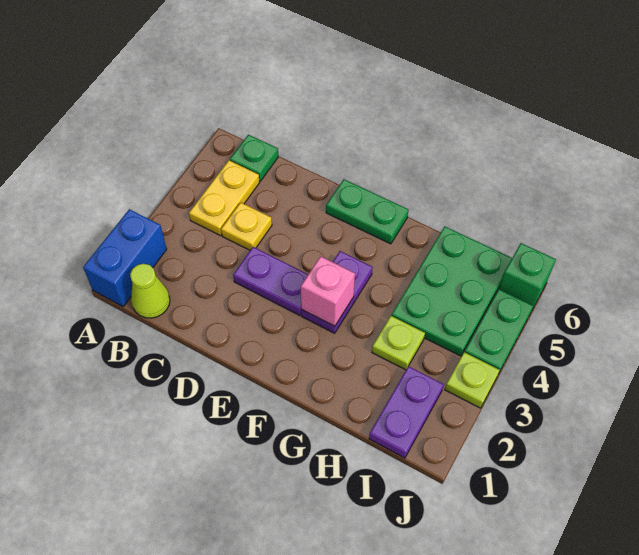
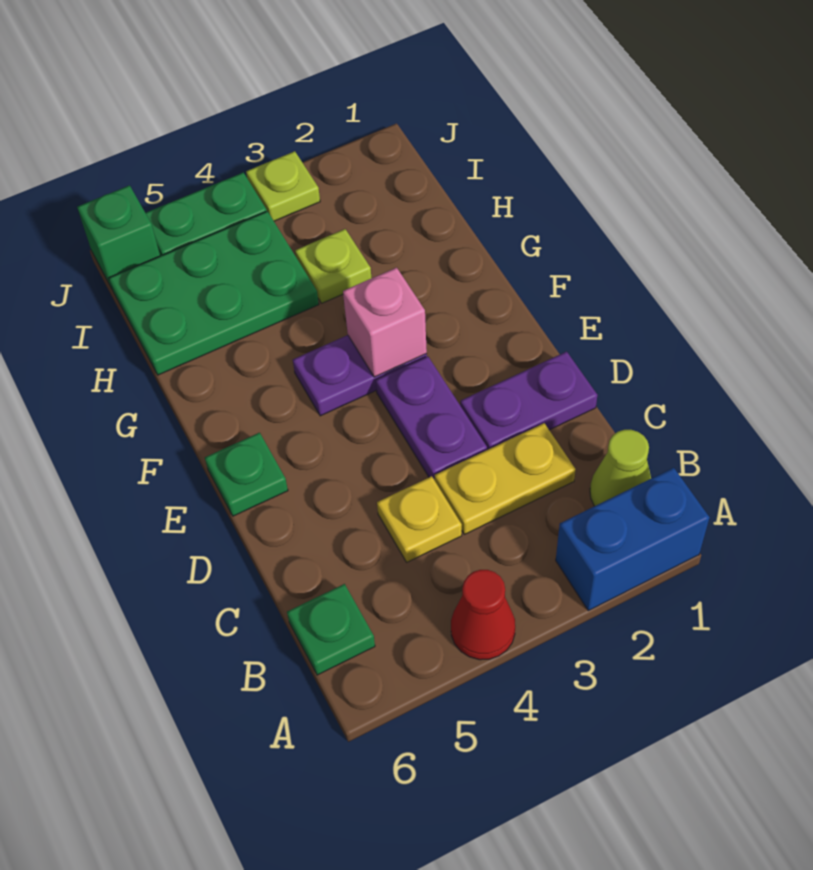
none -> red cone A4 level 1
yellow plate B4:B5 level 1 -> yellow plate C2:C3 level 1
green plate E6:F6 level 1 -> green plate E6 level 1
purple plate I1:I2 level 1 -> purple plate D1:D2 level 1

